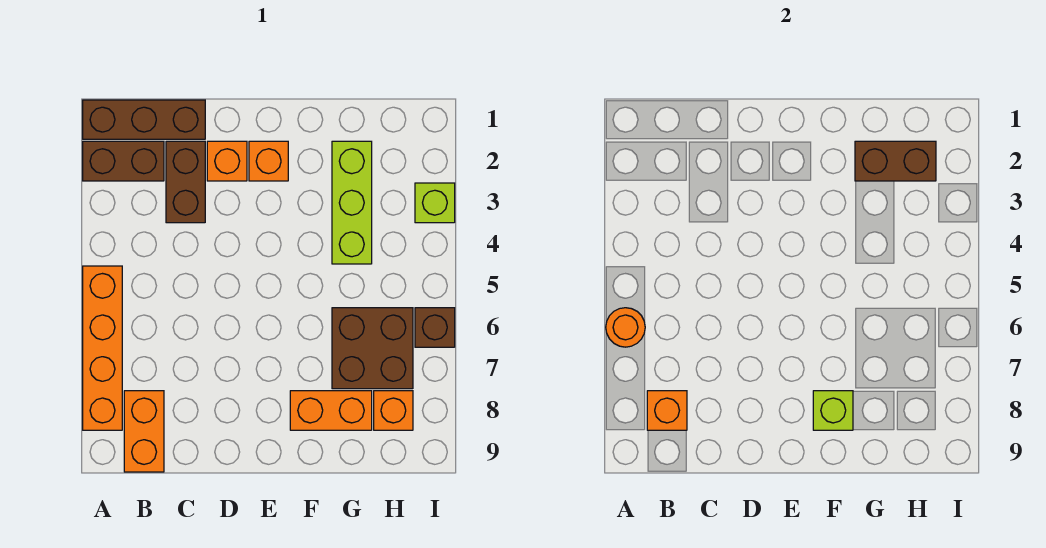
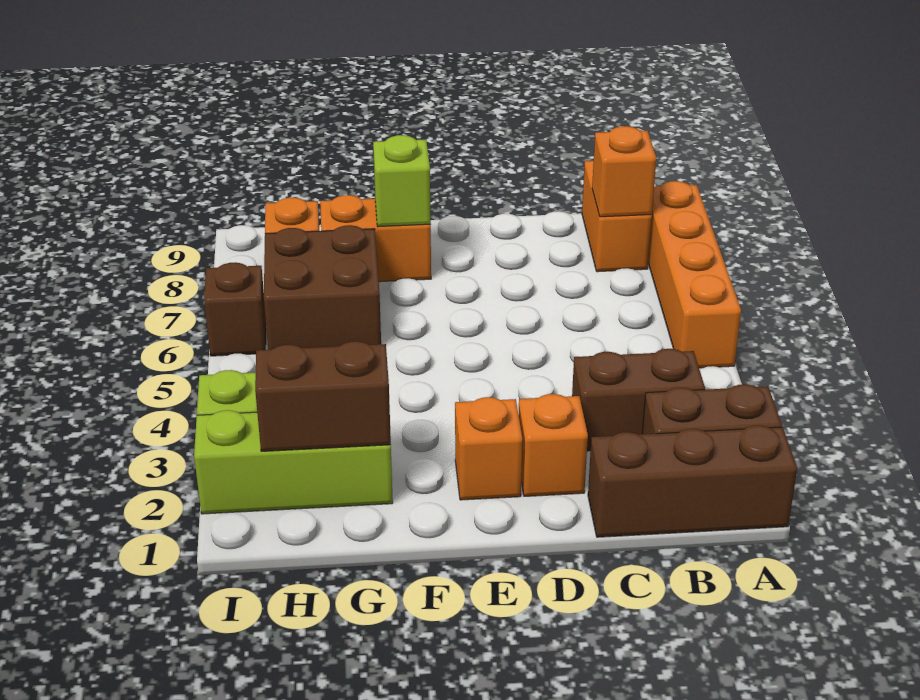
orange round brick A6 level 2 -> none
brown brick C2:C3 level 1 -> brown brick B3:C3 level 1
lime brick G2:G4 level 1 -> lime brick G2:I2 level 1

